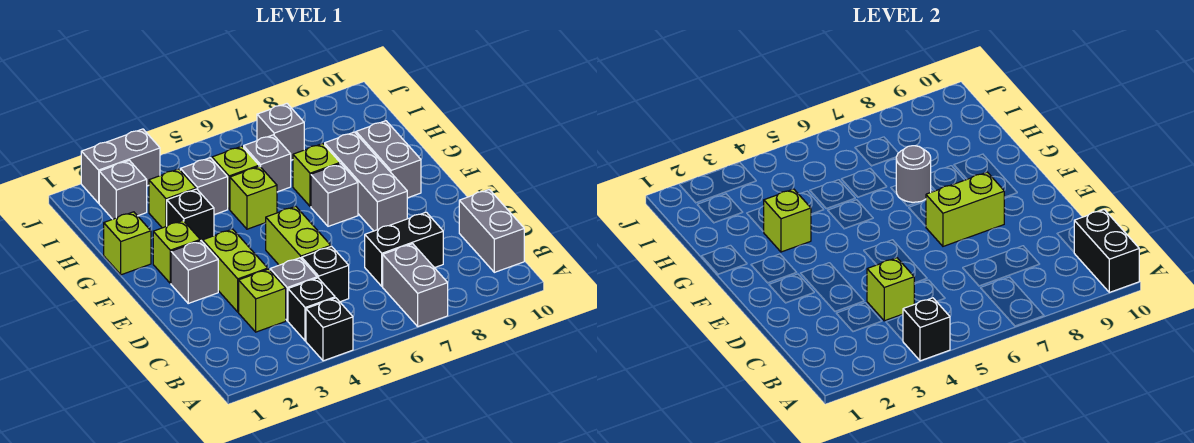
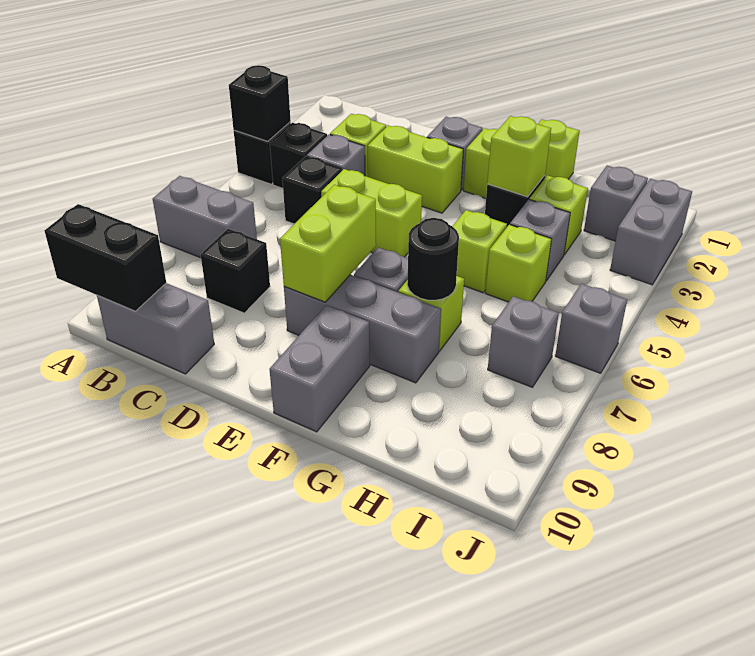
lime brick C4 level 2 -> none
black brick C7:C8 level 1 -> black brick C8 level 1
grey brick F9:G9 level 1 -> grey brick F9:F10 level 1
grey round brick G7 level 2 -> black round brick G7 level 2
grey brick H6 level 1 -> grey brick J6 level 1

